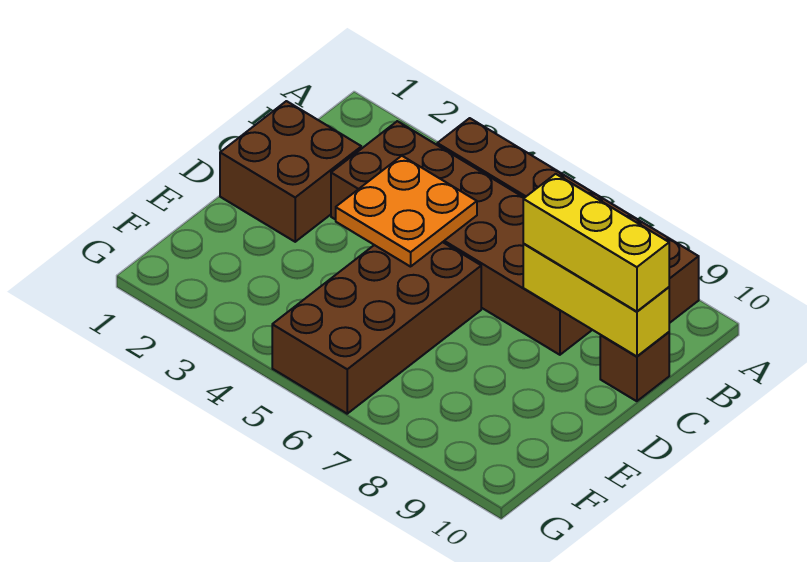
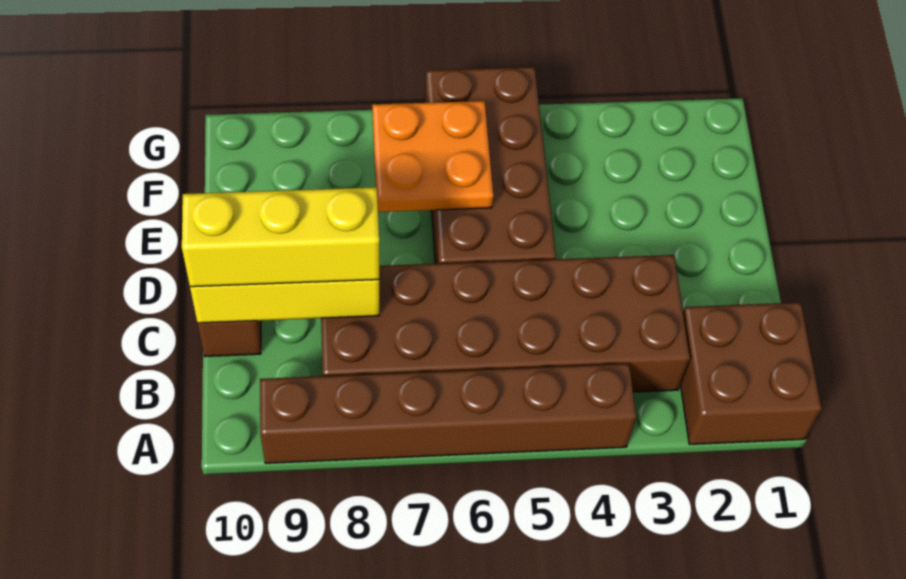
brown brick C1:D2 level 1 -> brown brick A1:B2 level 1
orange plate C4:D5 level 2 -> orange plate E6:F7 level 2

